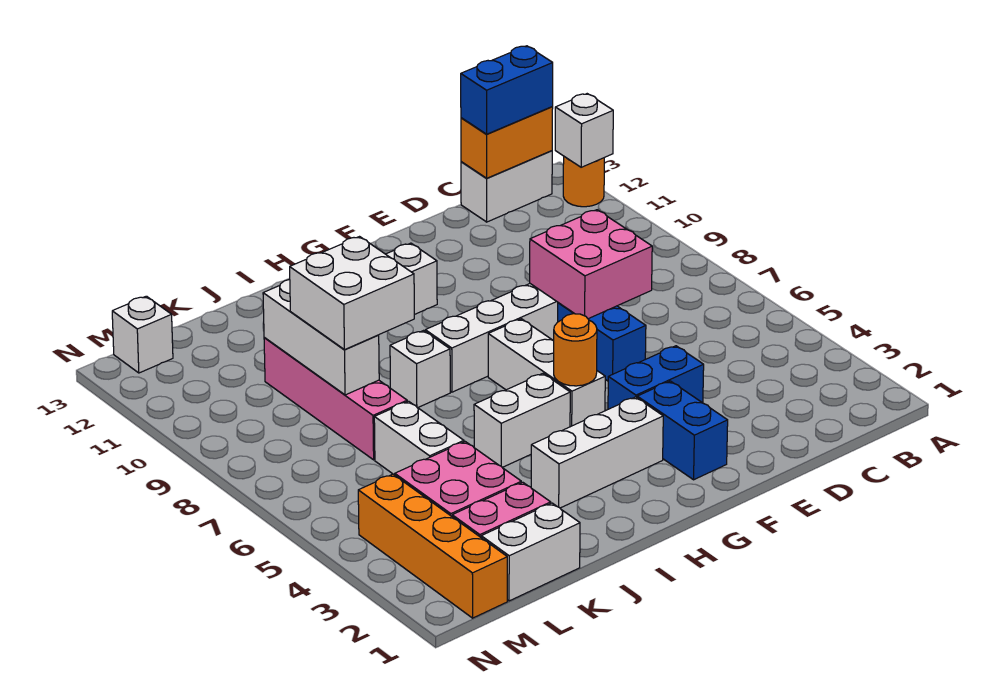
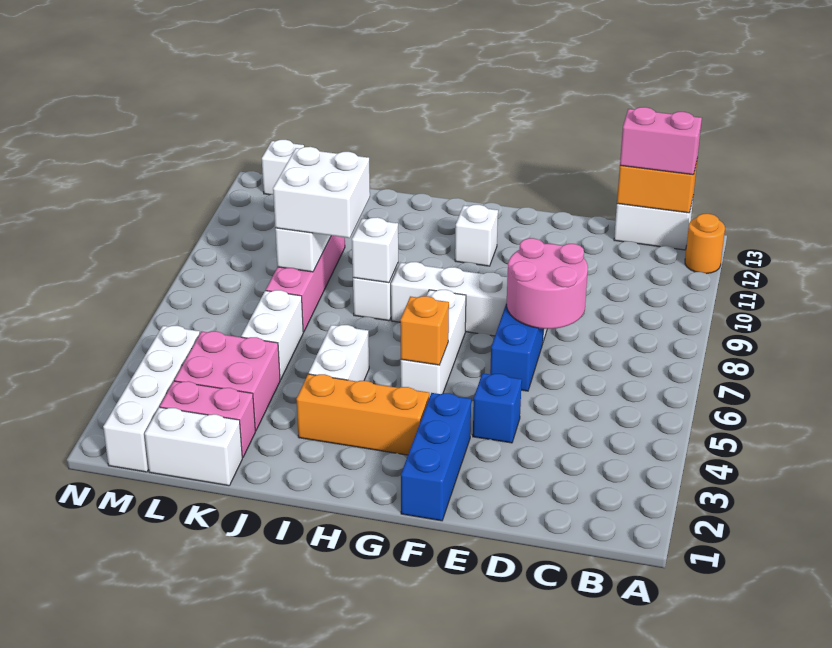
white brick A12 level 2 -> white brick I8 level 2
blue brick B13:C13 level 3 -> pink brick B13:C13 level 3
pink brick D7:E8 level 2 -> pink round brick D7:E8 level 2
blue brick E4:F4 level 1 -> blue brick E4 level 1
blue brick F2:F3 level 1 -> blue brick F1:F3 level 1
white brick G3:I3 level 1 -> orange brick G3:I3 level 1
orange round brick G5 level 2 -> orange brick G5 level 2
white brick H5:I5 level 1 -> white brick I4:I5 level 1
orange brick M1:M4 level 1 -> white brick M1:M4 level 1

